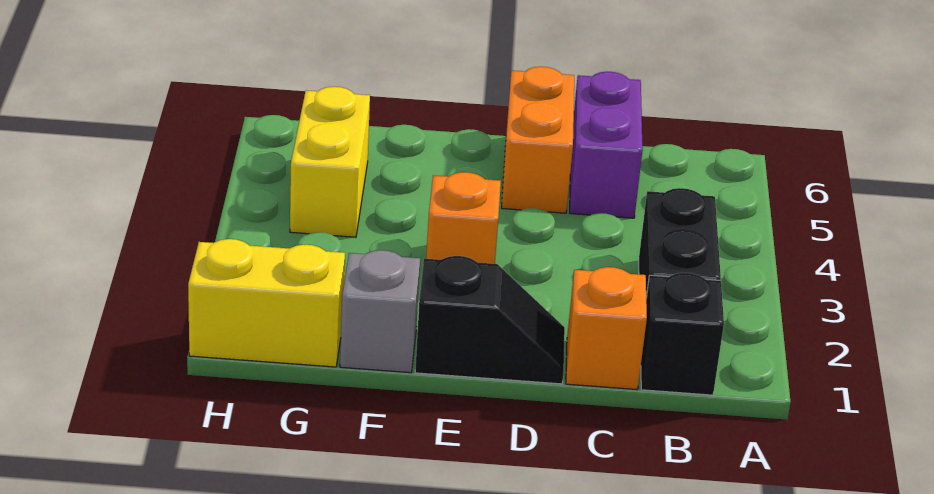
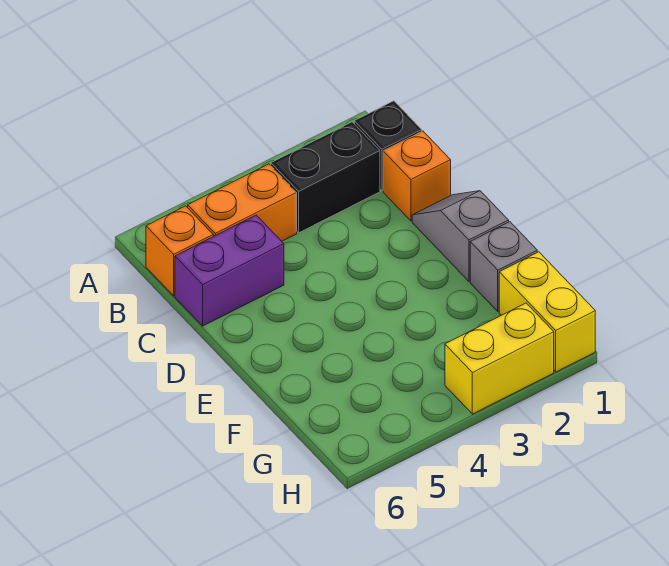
black slope D1:E1 level 1 top E -> grey slope D1:E1 level 1 top E
orange brick D5:D6 level 1 -> orange brick B4:B5 level 1
orange brick E3 level 1 -> orange brick B6 level 1
yellow brick G4:G5 level 1 -> yellow brick H2:H3 level 1

